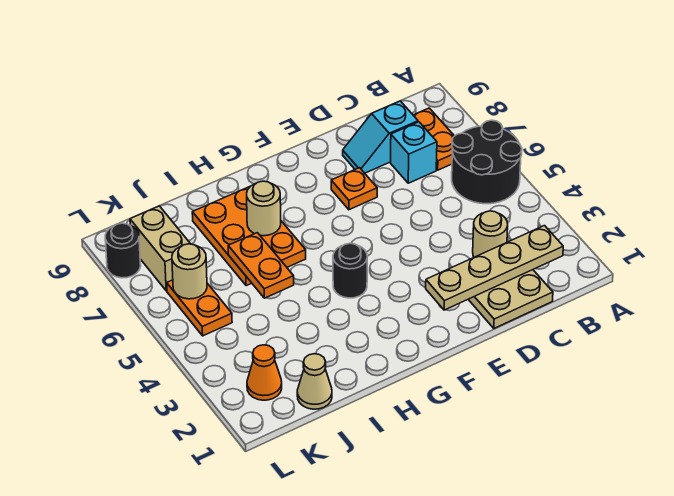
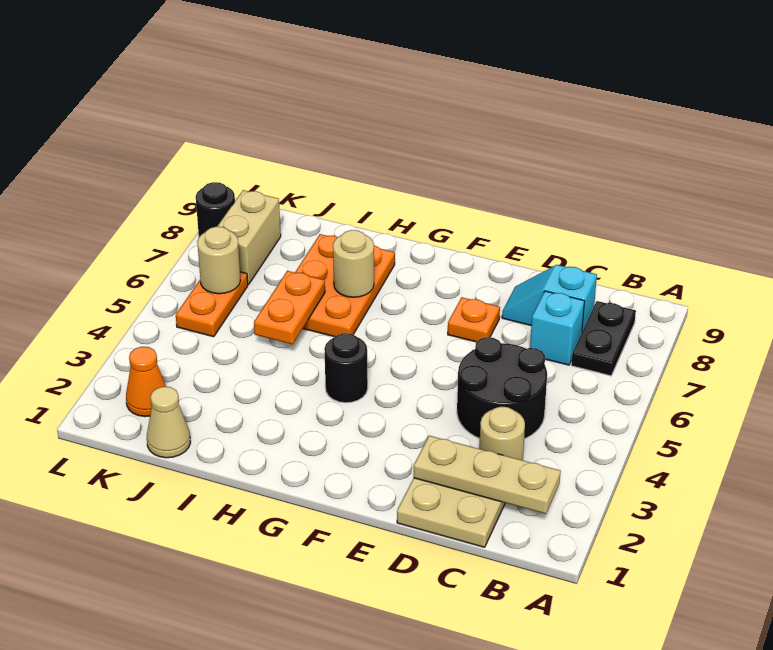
black round brick A5:B6 level 1 -> black round brick C4:D5 level 1
tan plate B2:E2 level 2 -> tan plate B2:D2 level 2
orange plate B7:B8 level 1 -> black plate B7:B8 level 1

